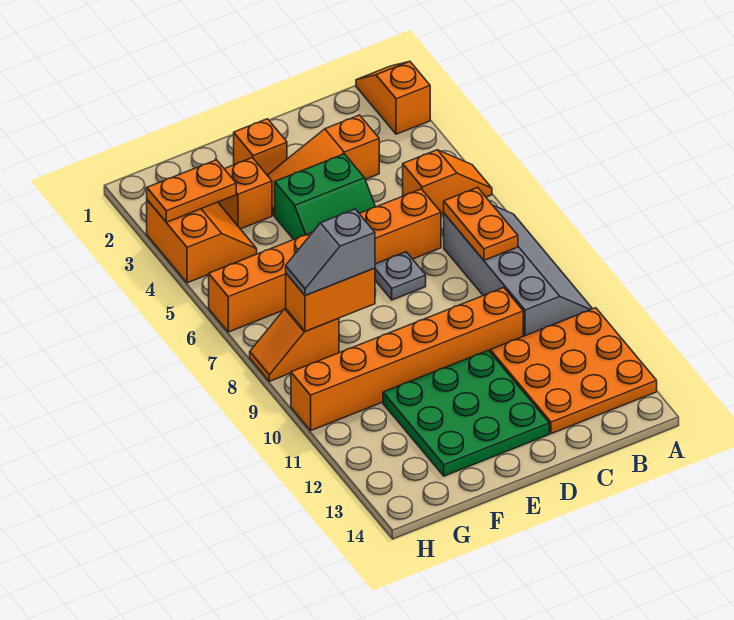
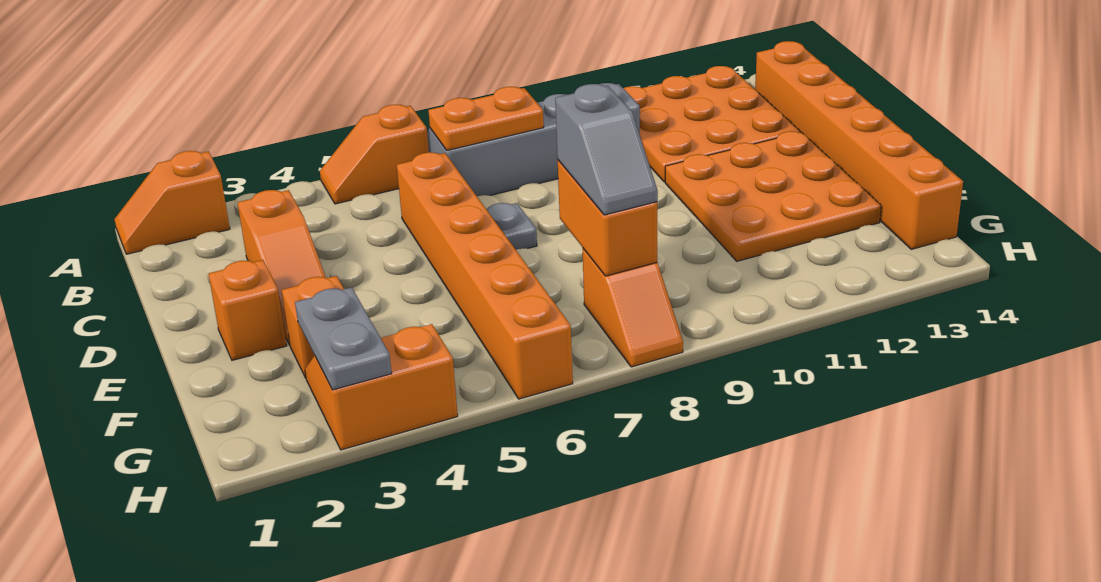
orange slope A5:B5 level 1 top B -> orange slope A5:A6 level 1 top 6
orange brick C10:H10 level 1 -> orange brick B14:G14 level 1
green slope D4:E5 level 1 top 4 -> none
green plate D11:F13 level 1 -> orange plate D11:F13 level 1
orange plate G3:H3 level 2 -> grey plate G3:H3 level 2

